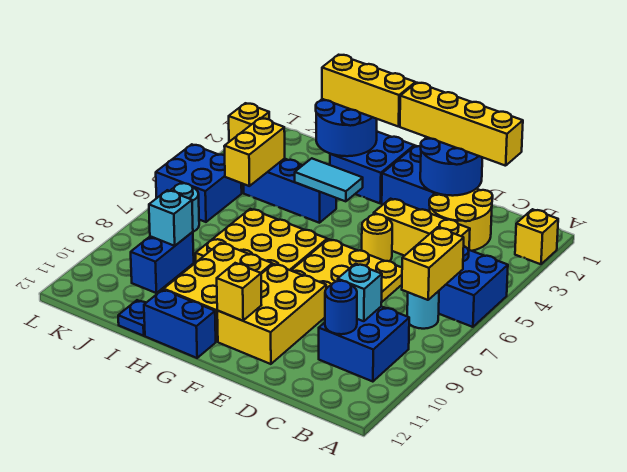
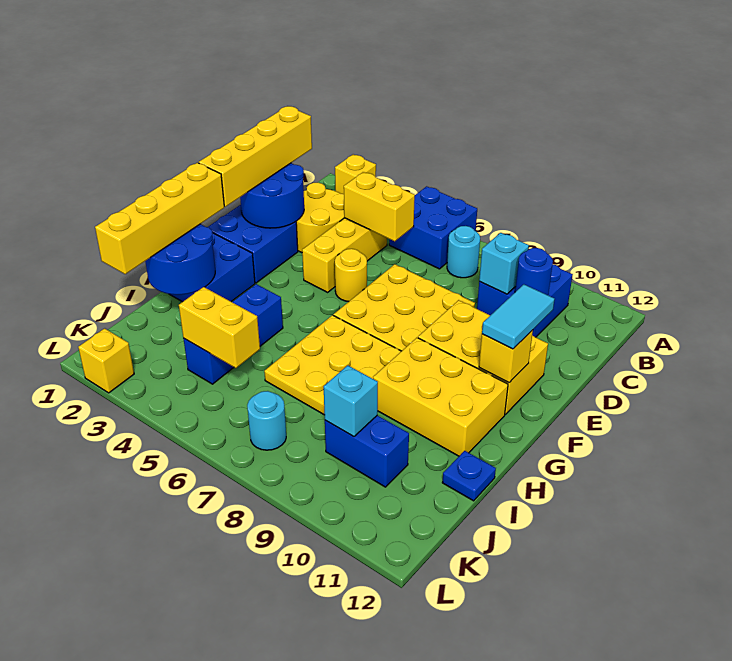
yellow brick B6:B7 level 2 -> yellow brick C4:C5 level 2
yellow brick G1:I1 level 3 -> yellow brick G1:J1 level 3
cyan tile G4:H4 level 2 -> cyan tile E11:F11 level 3
blue brick G12:H12 level 1 -> none
blue brick K5:L6 level 1 -> none

